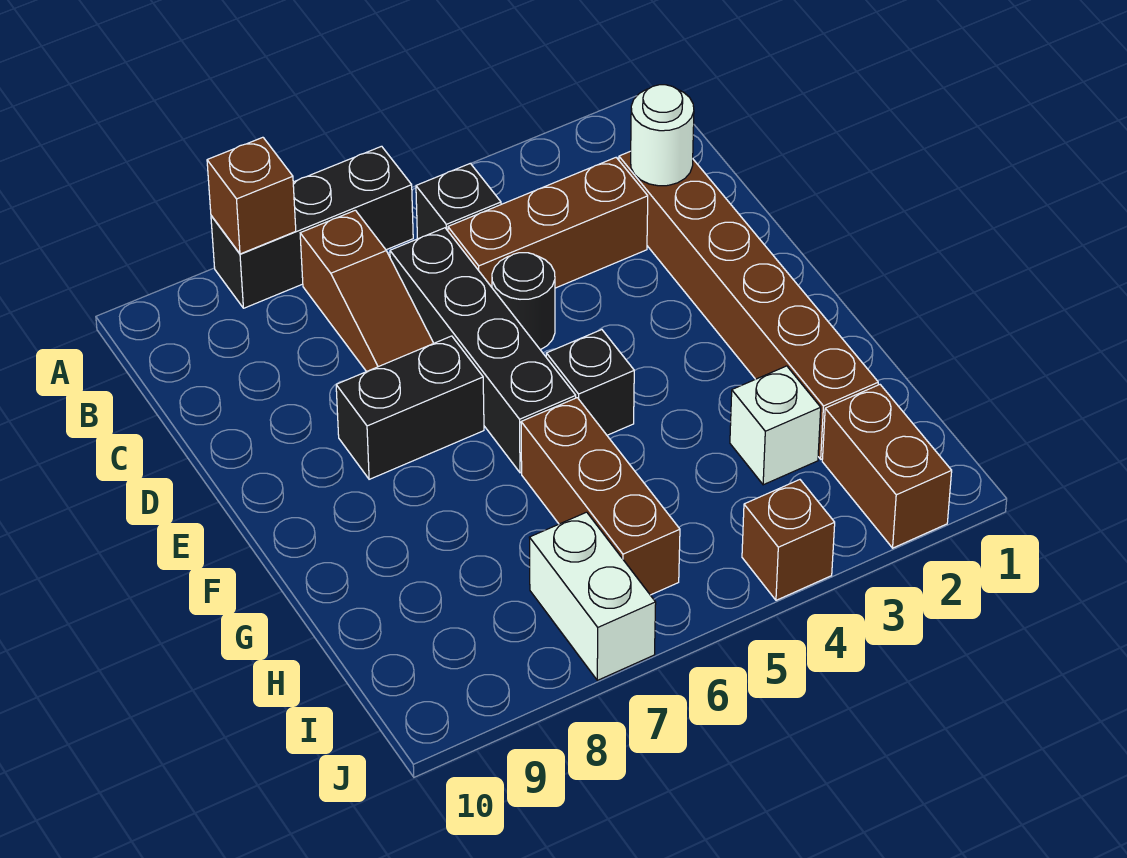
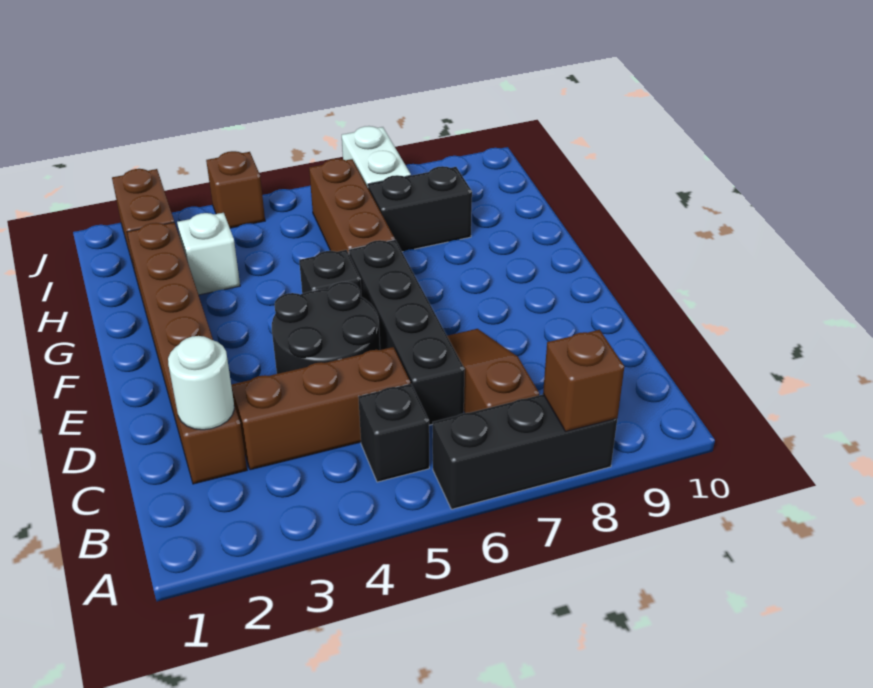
black round brick D5 level 1 -> black round brick D4:E5 level 1
black brick E7:E8 level 1 -> black brick H7:H8 level 1

